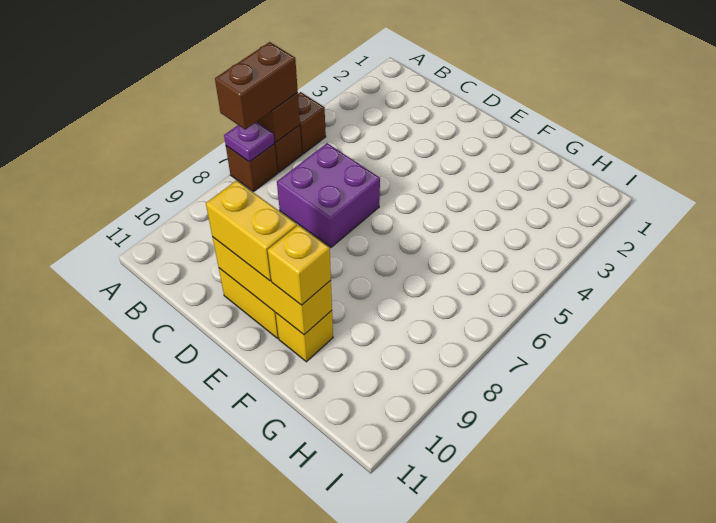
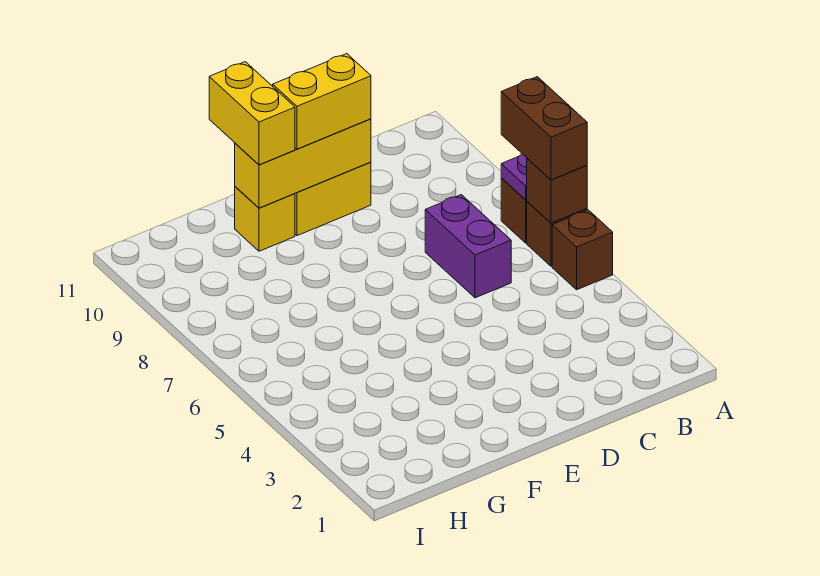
purple brick C6:D7 level 1 -> purple brick C6:C7 level 1
yellow brick F10 level 3 -> yellow brick F10:F11 level 3

